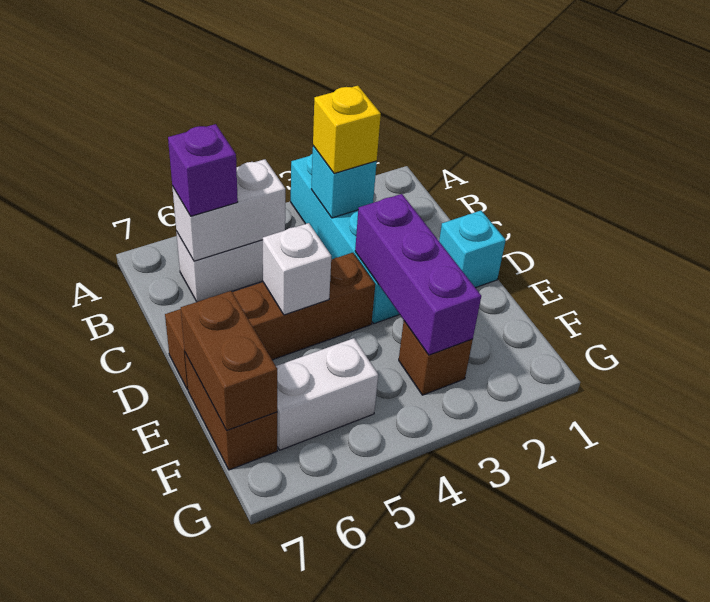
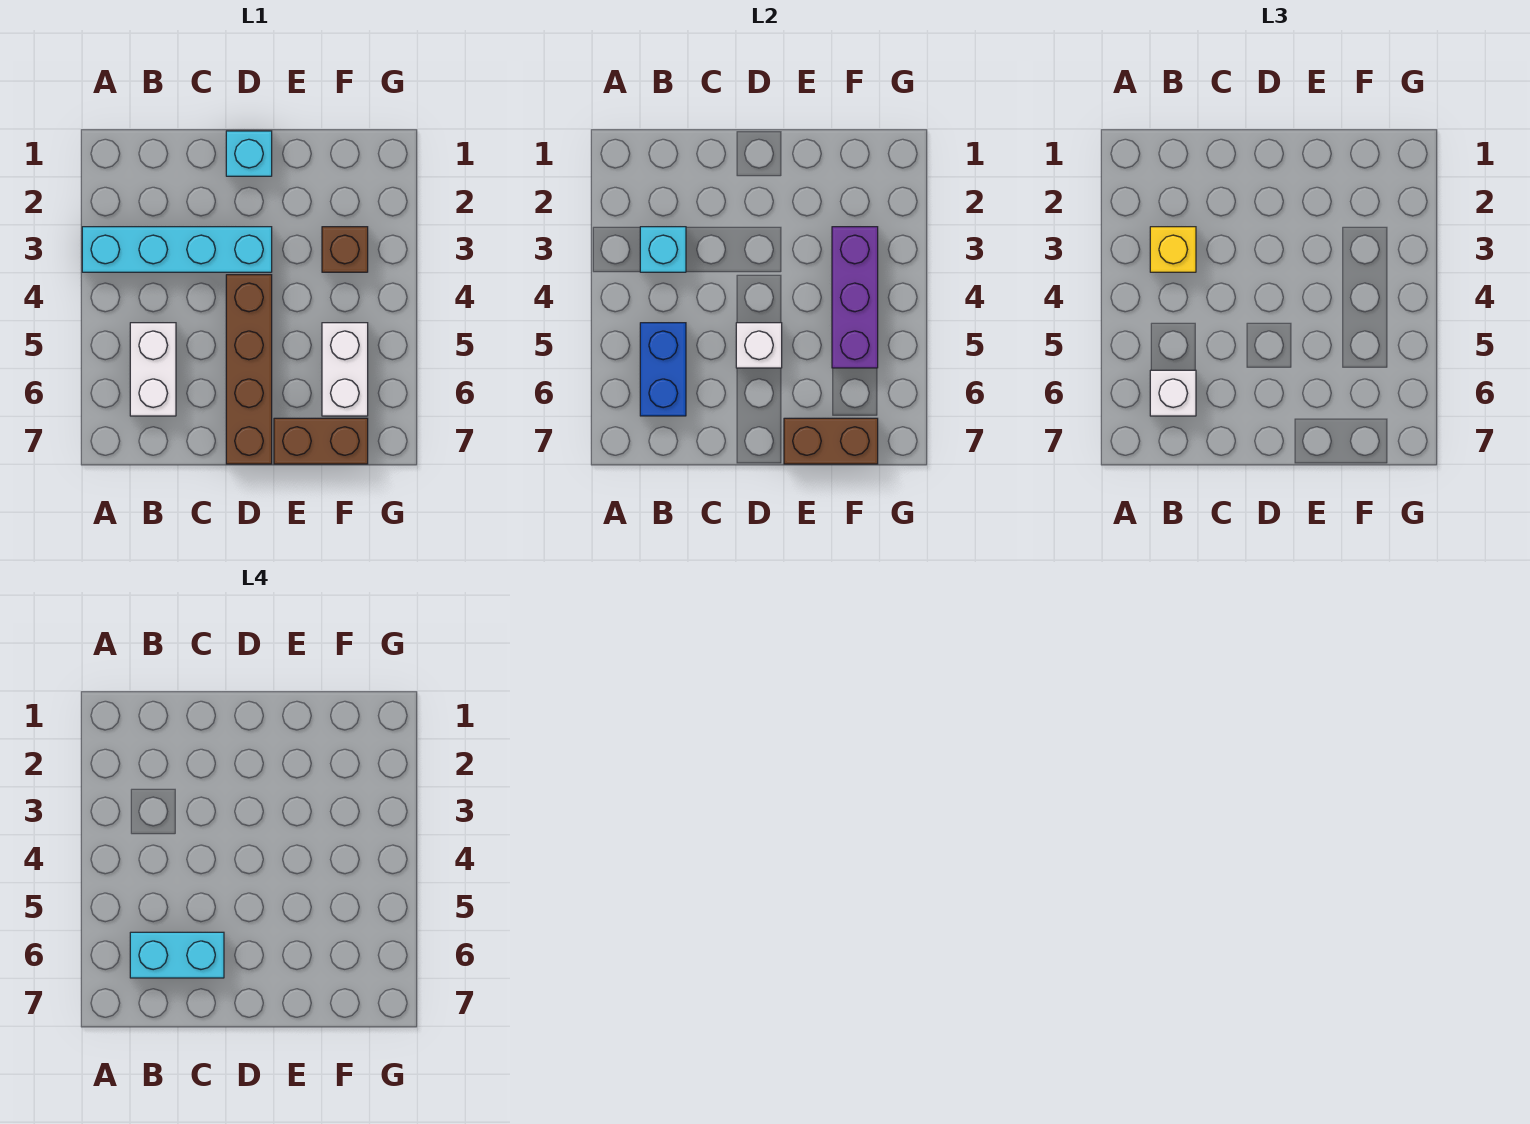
white brick B5:B6 level 2 -> blue brick B5:B6 level 2
purple brick B6 level 3 -> white brick B6 level 3
none -> cyan brick B6:C6 level 4
purple brick D3:F3 level 2 -> purple brick F3:F5 level 2

